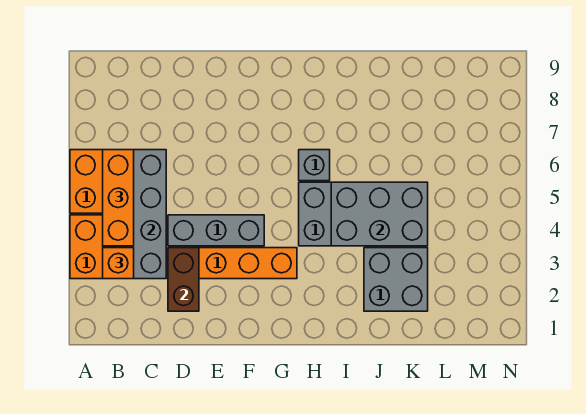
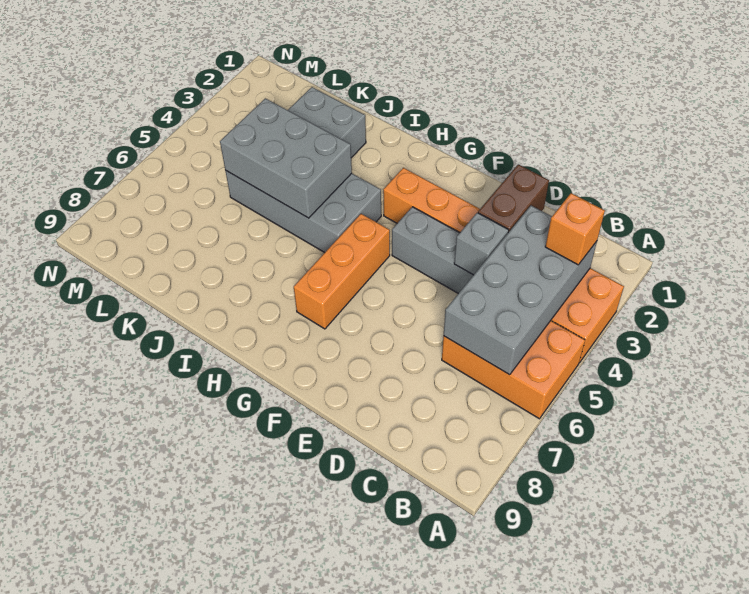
orange brick B4:B6 level 3 -> orange brick G5:G7 level 1
grey brick H6 level 1 -> grey brick D4 level 2

